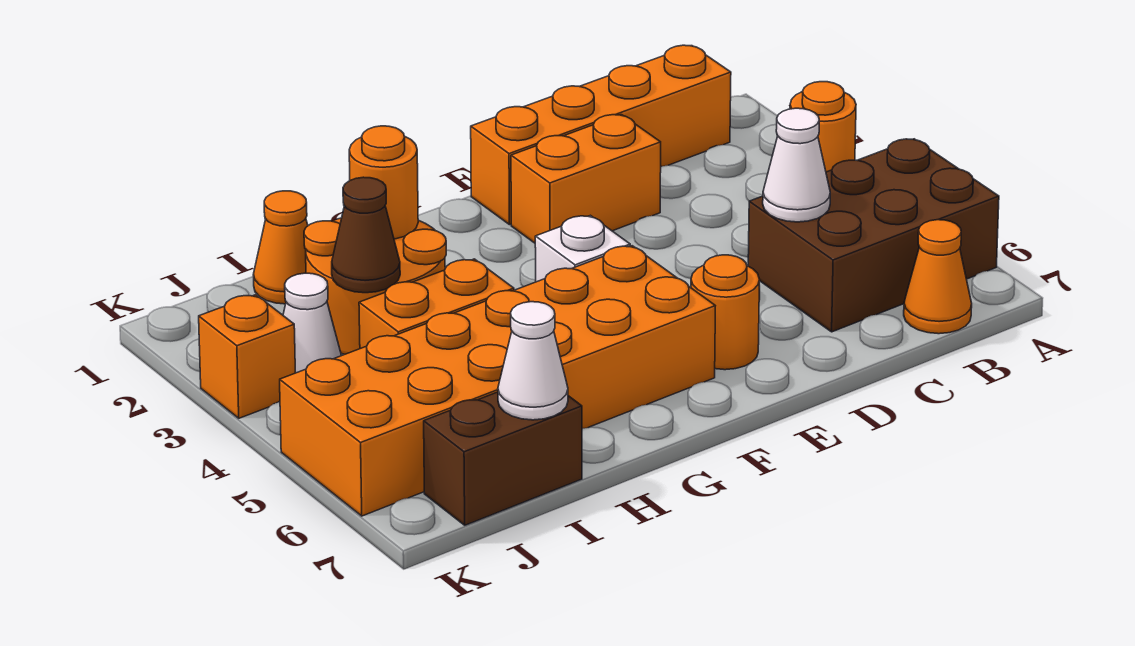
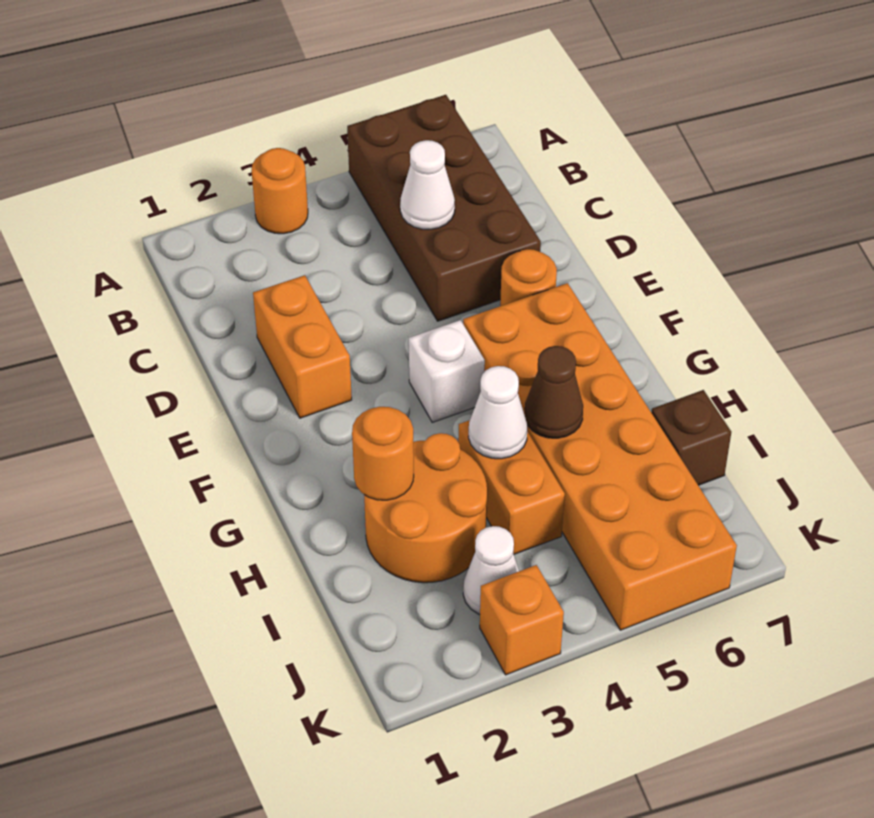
brown brick A5:C6 level 1 -> brown brick A5:D6 level 1
orange brick B1:E1 level 1 -> none
orange cone B7 level 1 -> none
orange cone I1 level 1 -> none
brown cone I3 level 2 -> brown cone H5 level 2
brown brick I7:J7 level 1 -> brown brick I7 level 1
white cone I7 level 2 -> white cone H4 level 2

